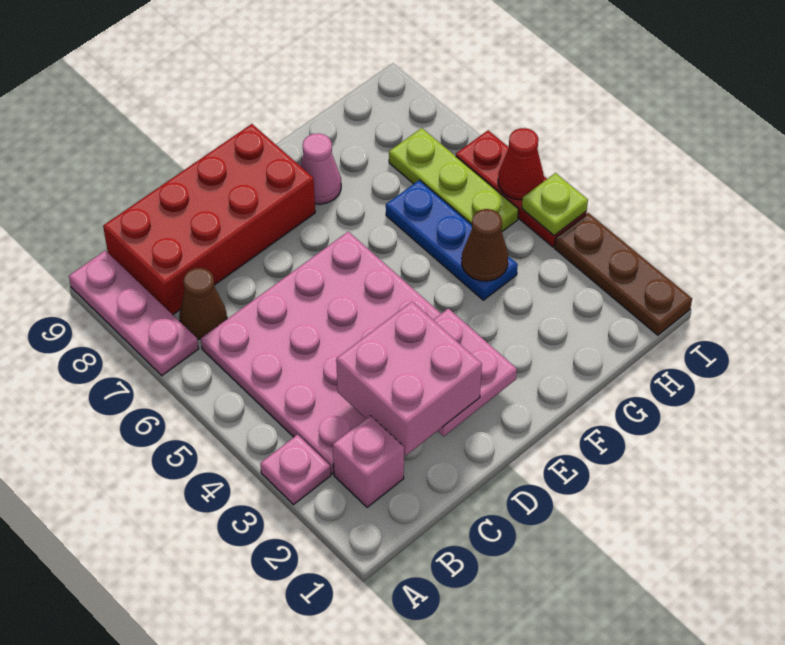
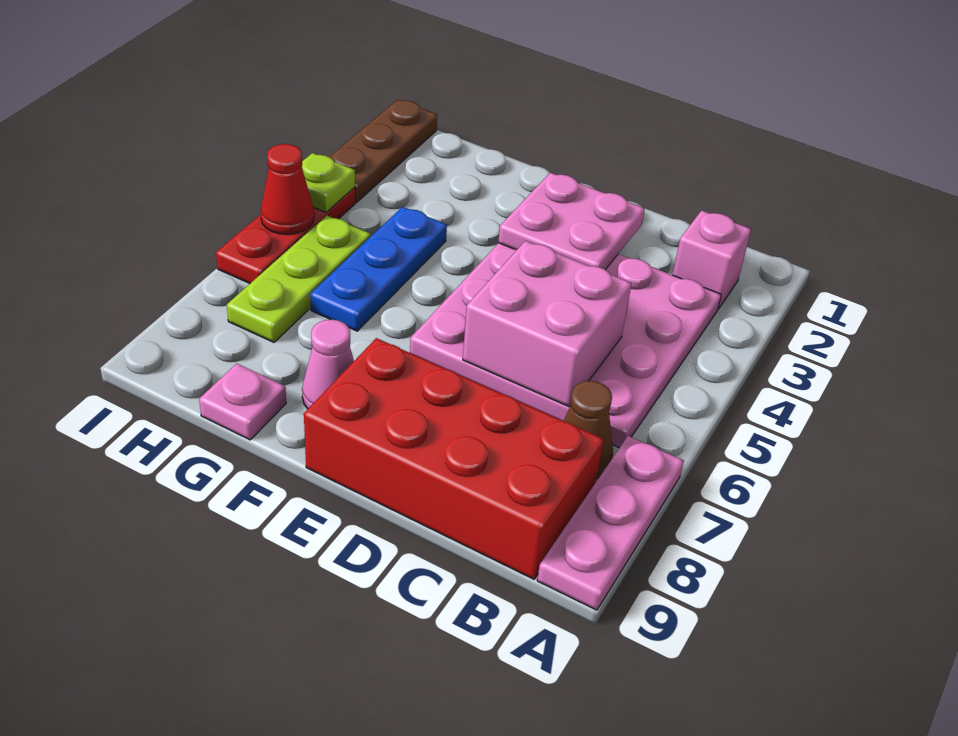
pink plate A3 level 1 -> pink plate G9 level 1
pink brick C2:D3 level 3 -> pink brick C5:D6 level 2
brown cone G4 level 2 -> none

